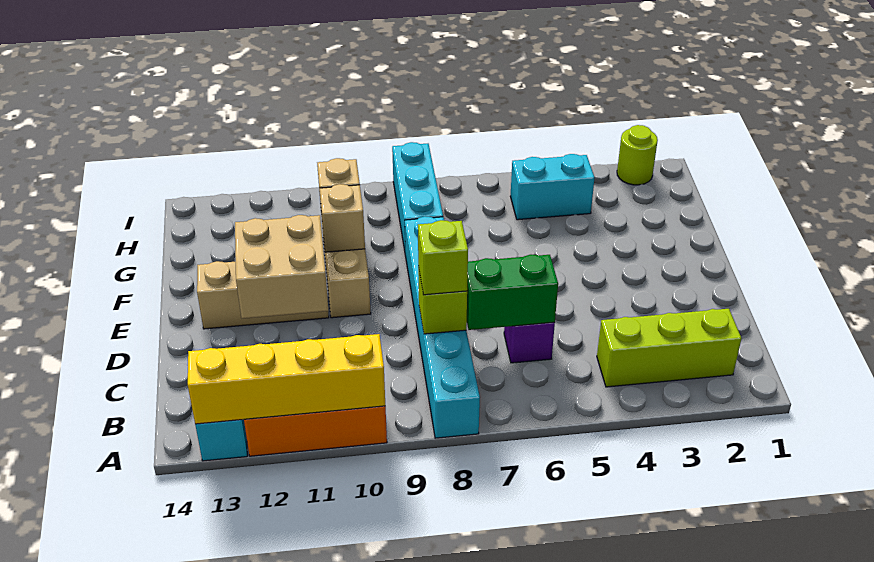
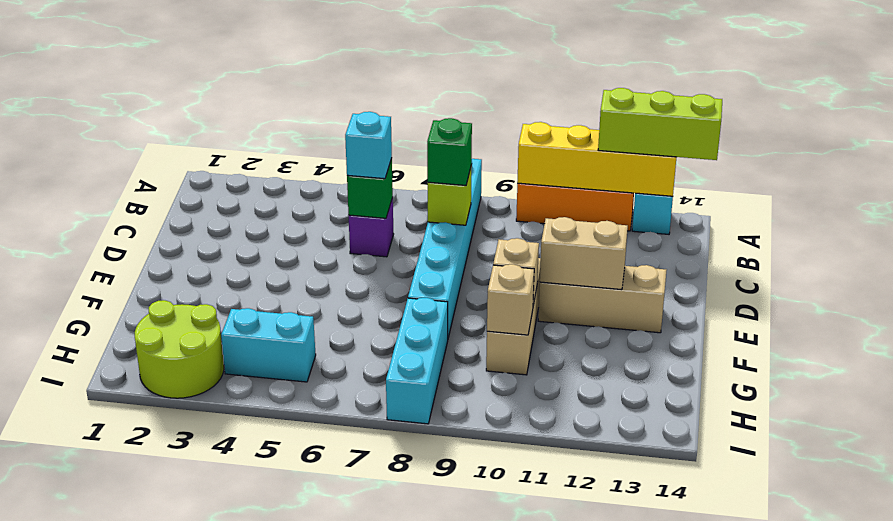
lime brick B2:B4 level 1 -> lime brick A12:A14 level 3
green brick C6:C7 level 2 -> green brick C6 level 2
none -> cyan brick C6 level 3
lime brick C8 level 3 -> green brick C8 level 3
tan brick D11:E12 level 2 -> tan brick E11:E12 level 2
lime round brick I2 level 1 -> lime round brick H2:I3 level 1

